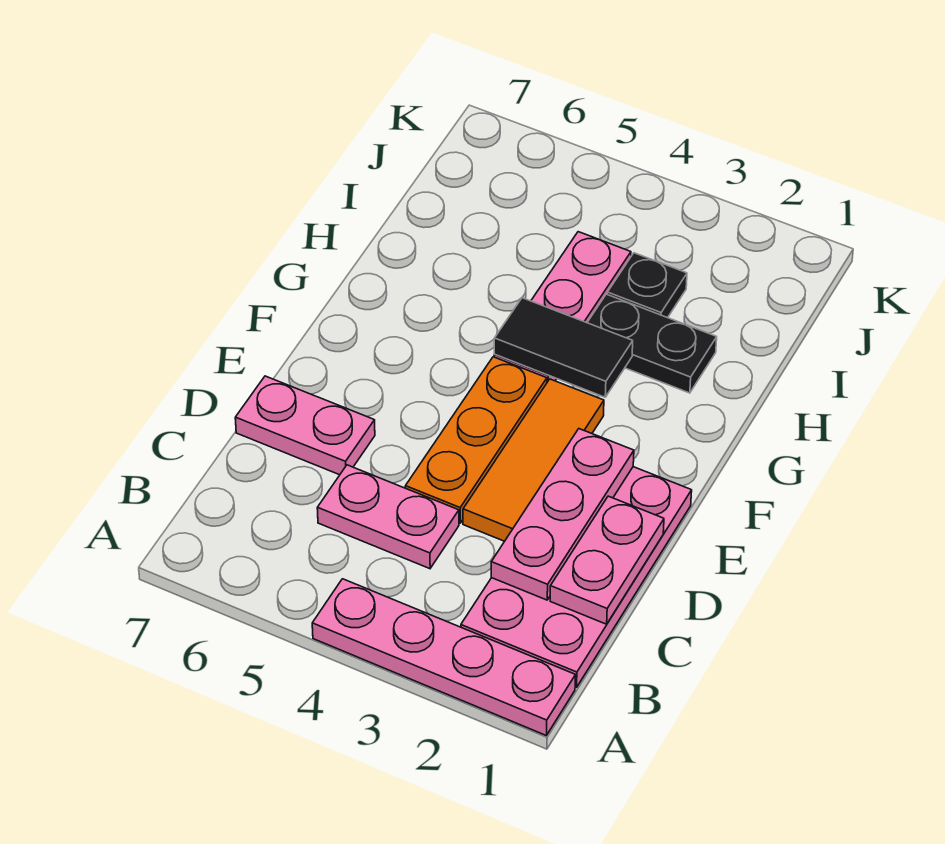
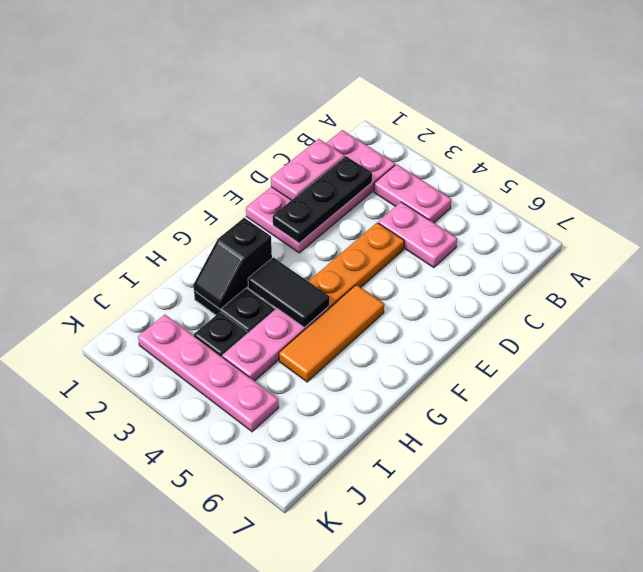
pink plate A1:A4 level 1 -> pink plate J2:J5 level 1
pink plate C2:E2 level 2 -> black plate C2:E2 level 2
orange tile D3:F3 level 1 -> orange tile F5:H5 level 1
pink plate D6:D7 level 1 -> pink plate B3:B4 level 1
none -> black slope G2:H2 level 2 top G

